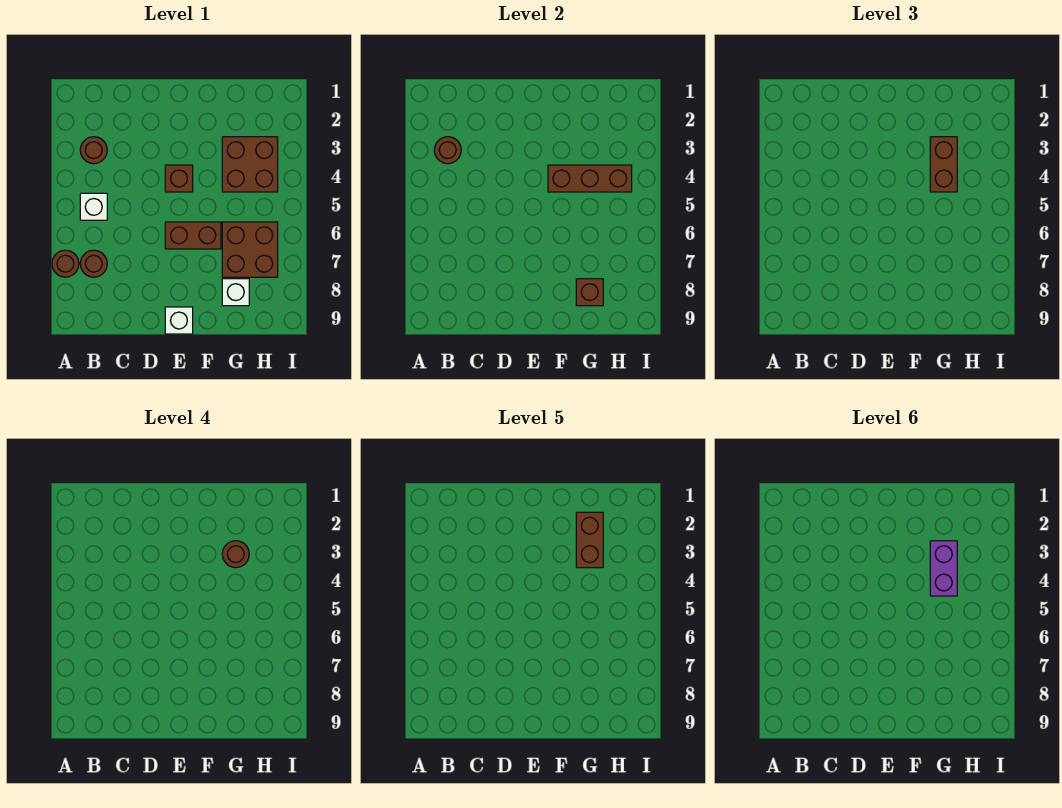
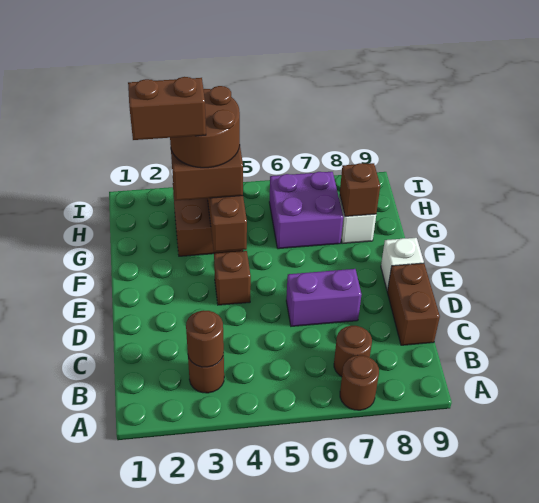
white brick B5 level 1 -> none
brown brick E6:F6 level 1 -> brown brick C9:D9 level 1
brown round brick G3 level 4 -> brown round brick G3:H4 level 4
purple brick G3:G4 level 6 -> purple brick D6:D7 level 1
brown brick G6:H7 level 1 -> purple brick G6:H7 level 1

